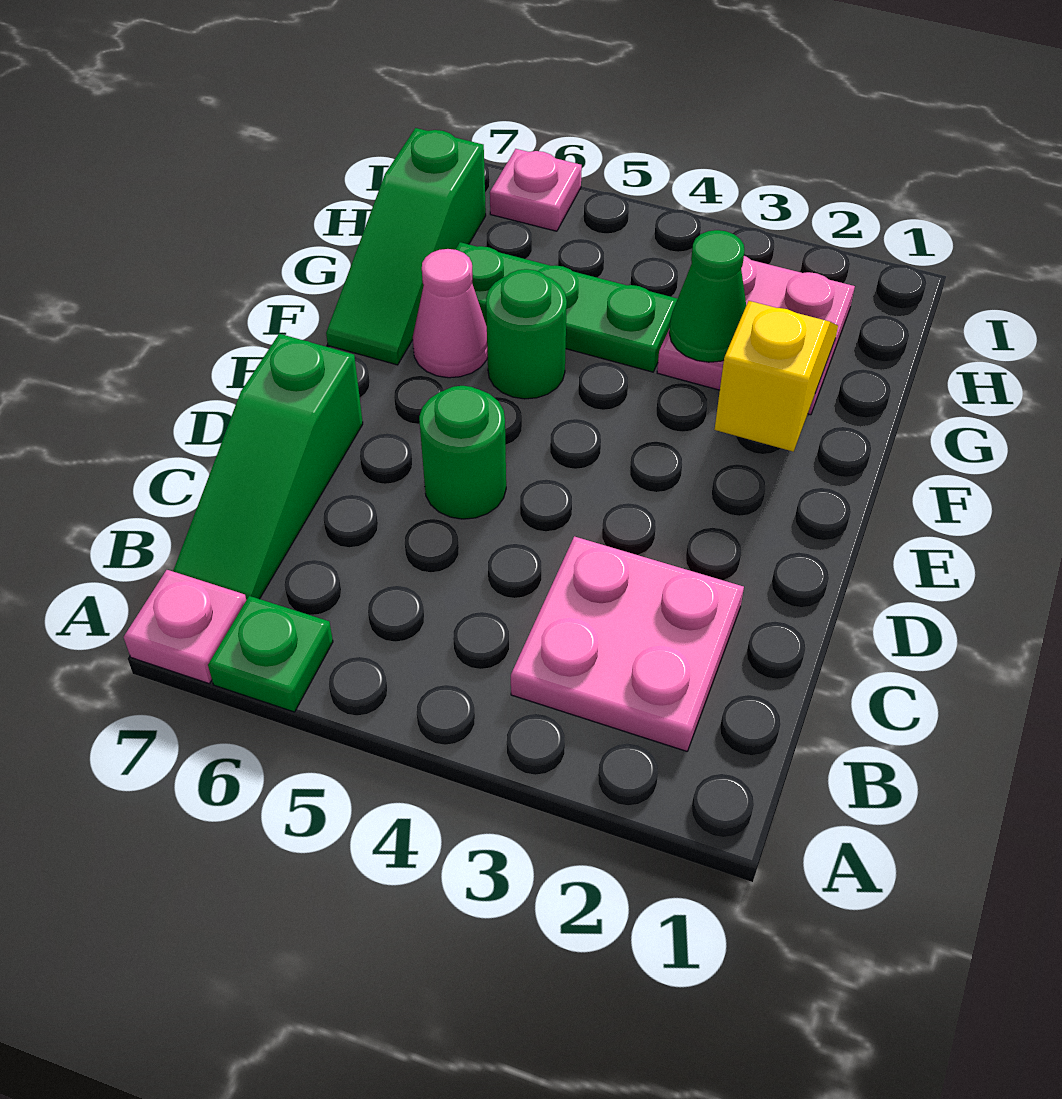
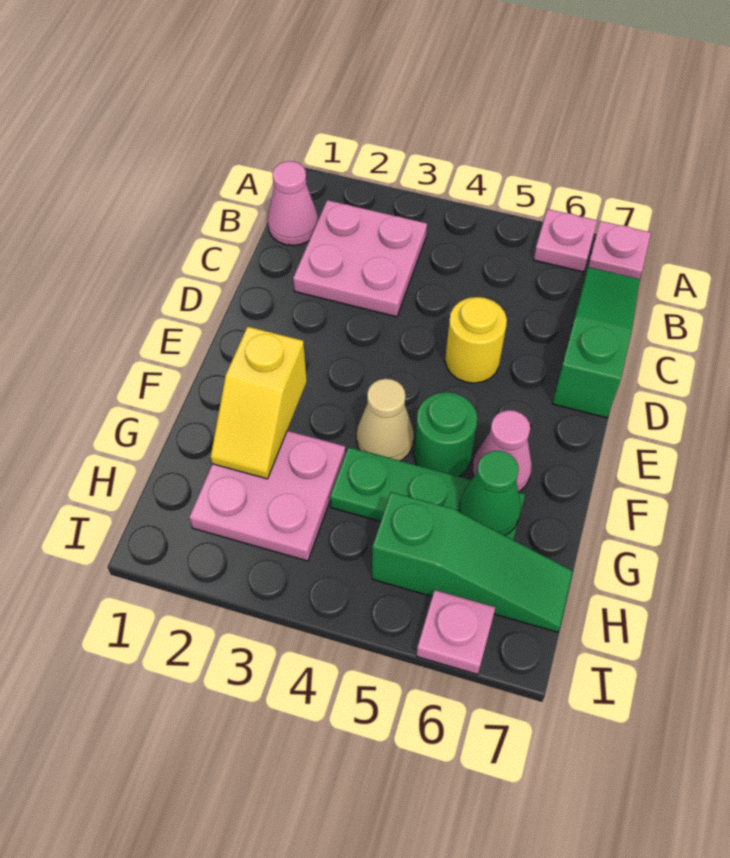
green plate A6 level 1 -> pink plate A6 level 1
none -> pink cone B1 level 1
green round brick D5 level 1 -> yellow round brick D5 level 1
none -> tan cone F4 level 1
green slope F7:H7 level 1 top H -> green slope H5:H7 level 1 top 5
green cone G3 level 2 -> green cone G6 level 2

